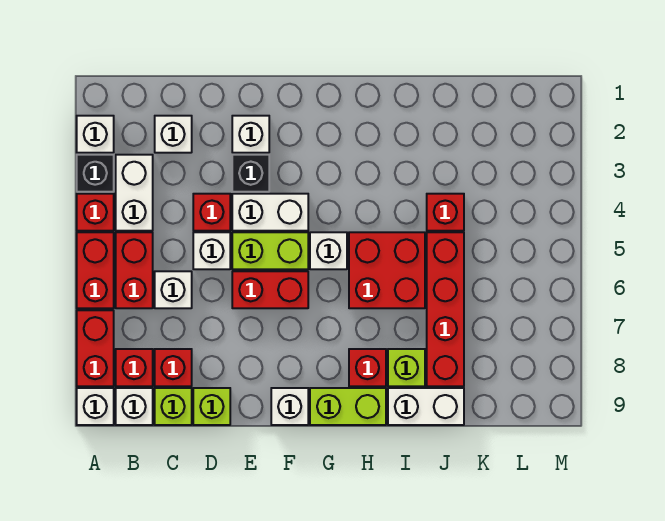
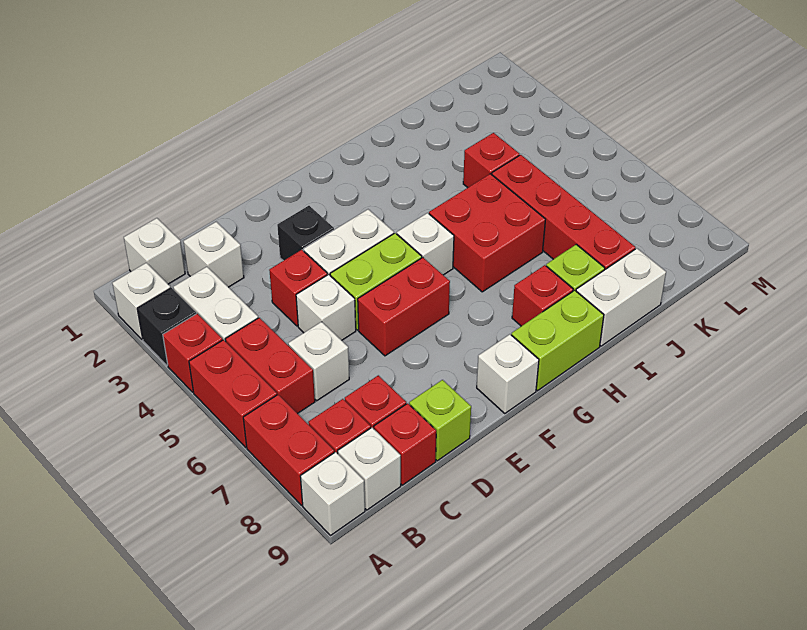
lime brick C9 level 1 -> red brick C9 level 1
white brick E2 level 1 -> white brick B1 level 1

